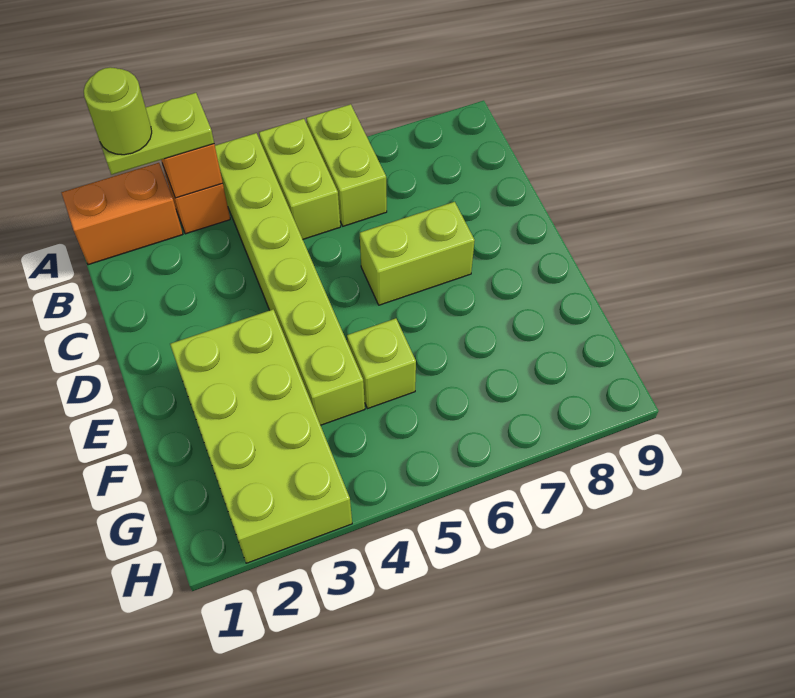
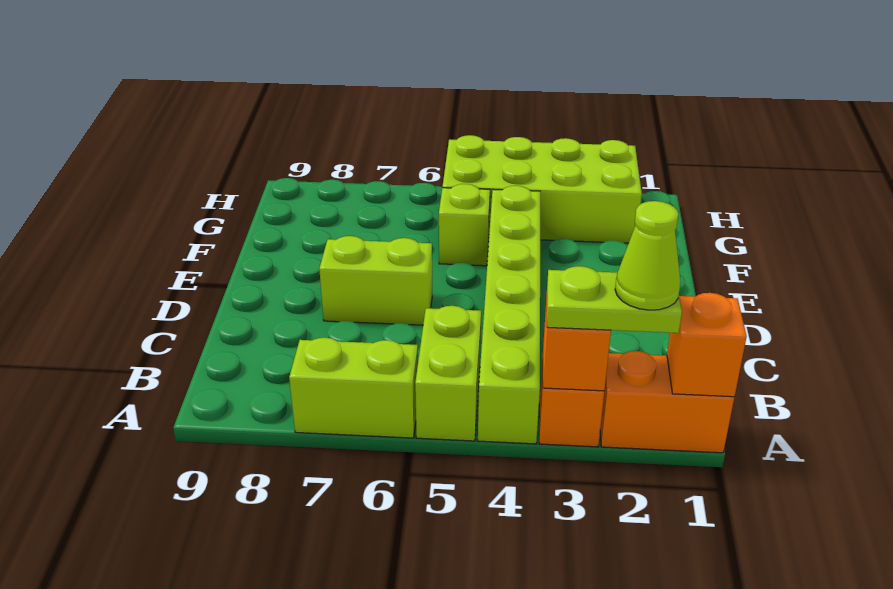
none -> orange brick A1 level 2
lime round brick A2 level 4 -> lime cone A2 level 4
lime brick A6:B6 level 1 -> lime brick A6:A7 level 1
lime brick E2:H3 level 1 -> lime brick G2:H5 level 1

